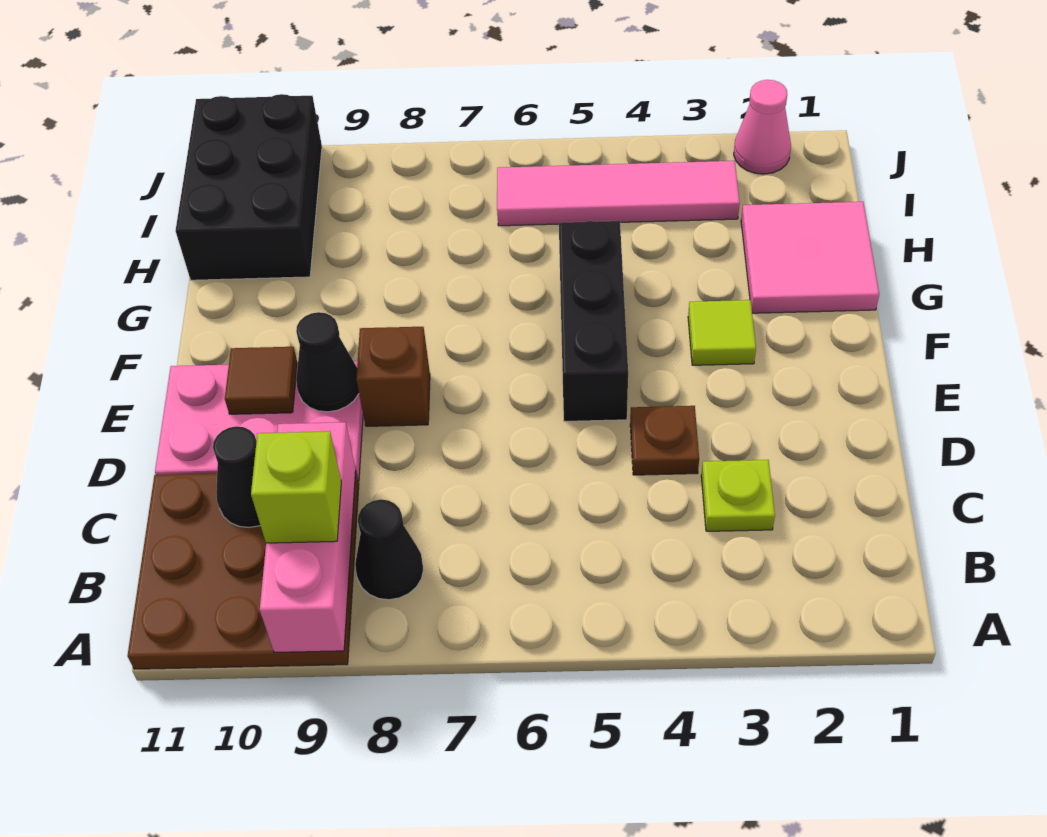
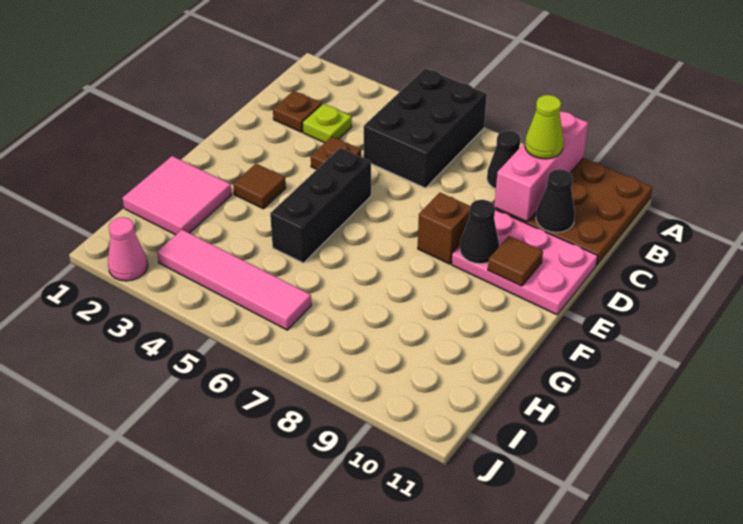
lime brick B9 level 3 -> lime cone B9 level 3
none -> brown plate C2 level 1
lime tile F3 level 1 -> brown tile F3 level 1
black brick H10:J11 level 1 -> black brick A5:C6 level 1

